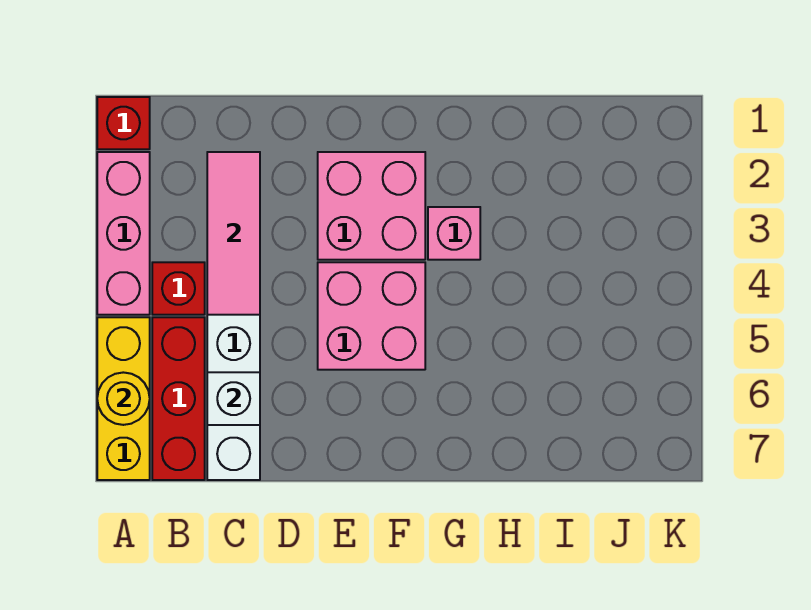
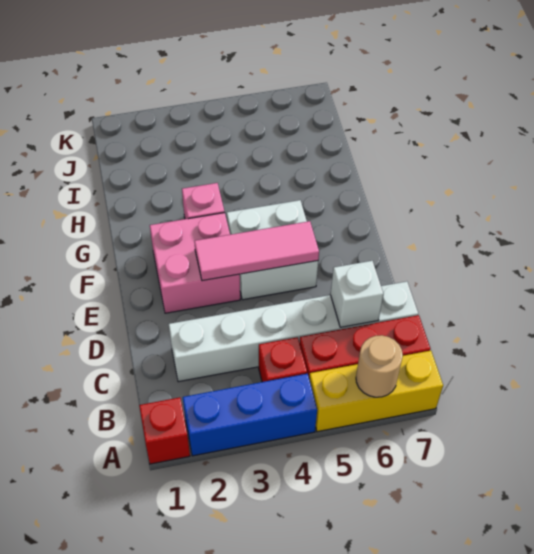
pink brick A2:A4 level 1 -> blue brick A2:A4 level 1
yellow round brick A6 level 2 -> tan round brick A6 level 2
pink tile C2:C4 level 2 -> pink tile E3:E5 level 2
pink brick E4:F5 level 1 -> white brick E4:F5 level 1

